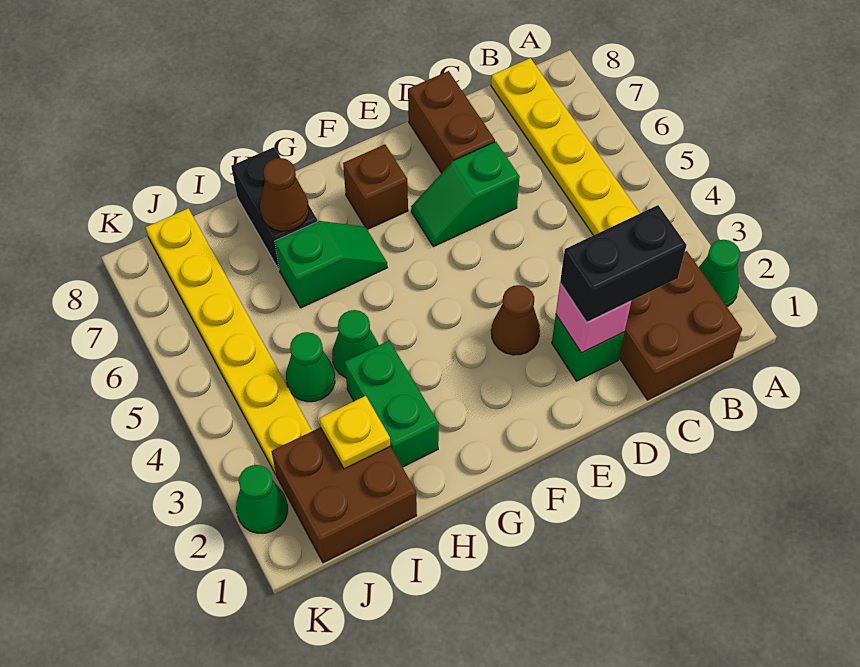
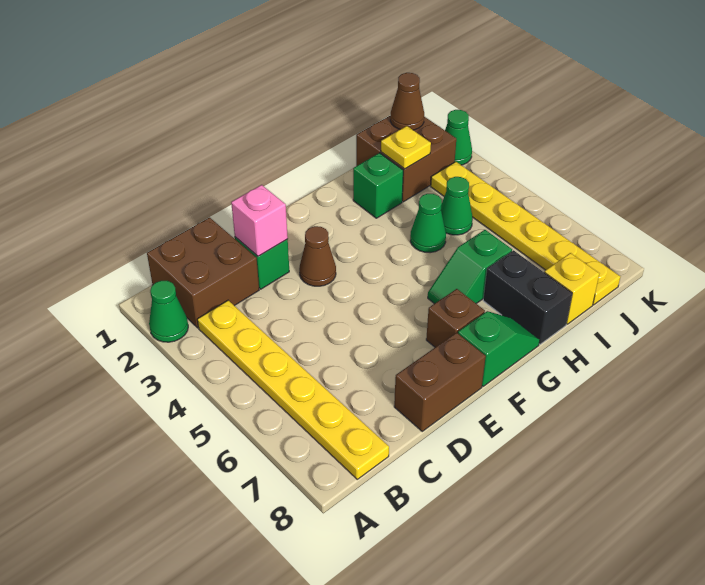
black brick C2:D2 level 3 -> none
green slope D6:E6 level 1 top D -> green slope F8:G8 level 1 top F
brown brick D7:D8 level 1 -> brown brick D8:E8 level 1
green brick H2:H3 level 1 -> green brick H2 level 1
brown cone H7 level 2 -> brown cone J1 level 2
none -> yellow brick I8 level 1

